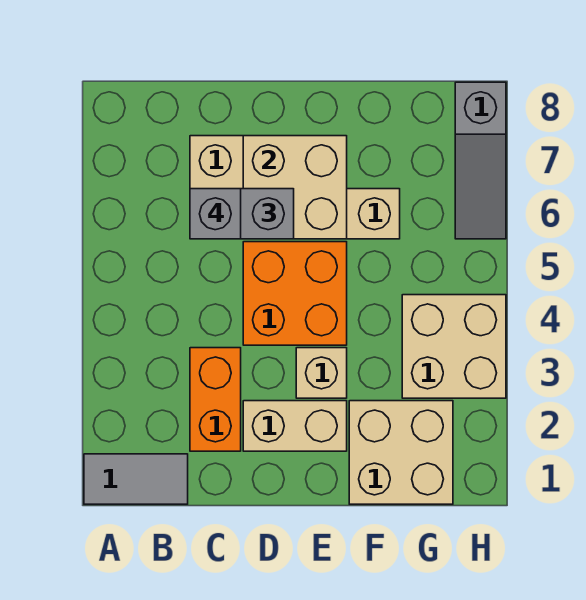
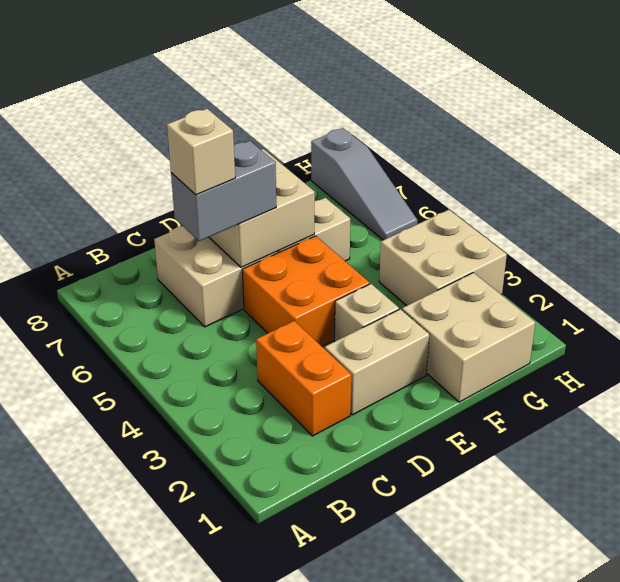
grey tile A1:B1 level 1 -> none
grey brick C6 level 4 -> tan brick C6 level 4

